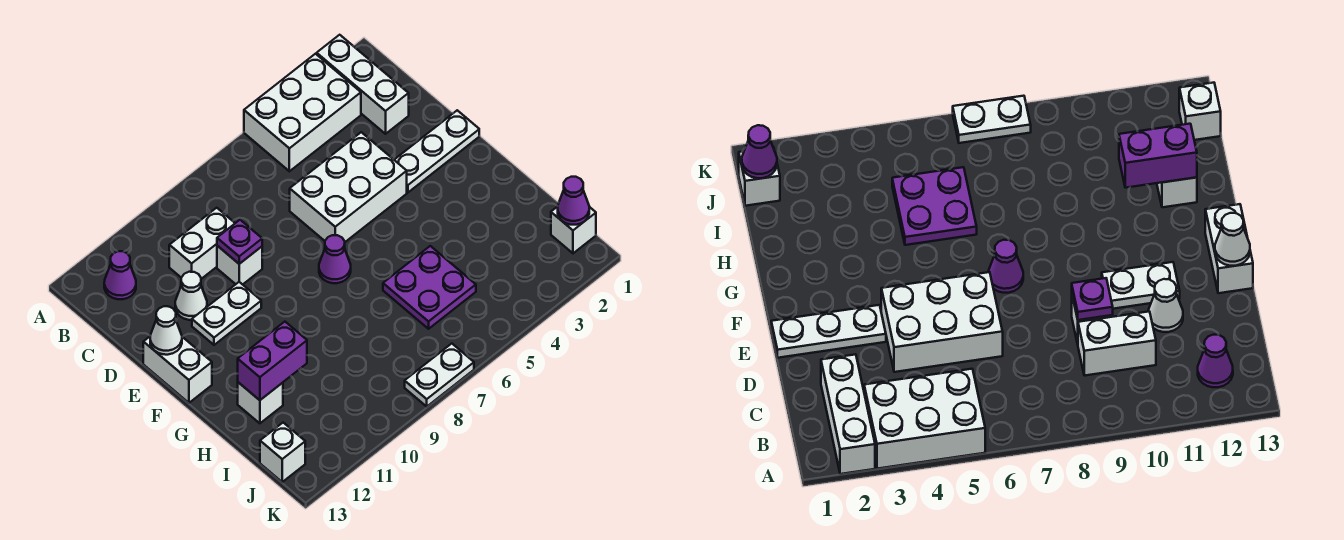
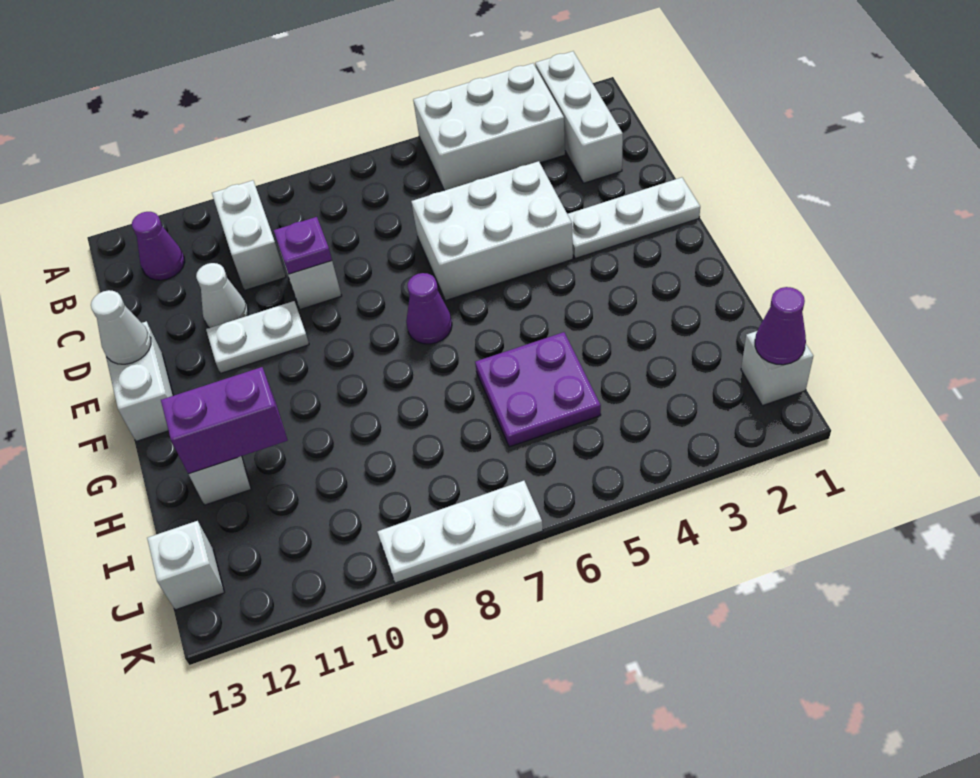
white brick C9:C10 level 1 -> white brick B10:C10 level 1
white plate K7:K8 level 1 -> white plate K7:K9 level 1

